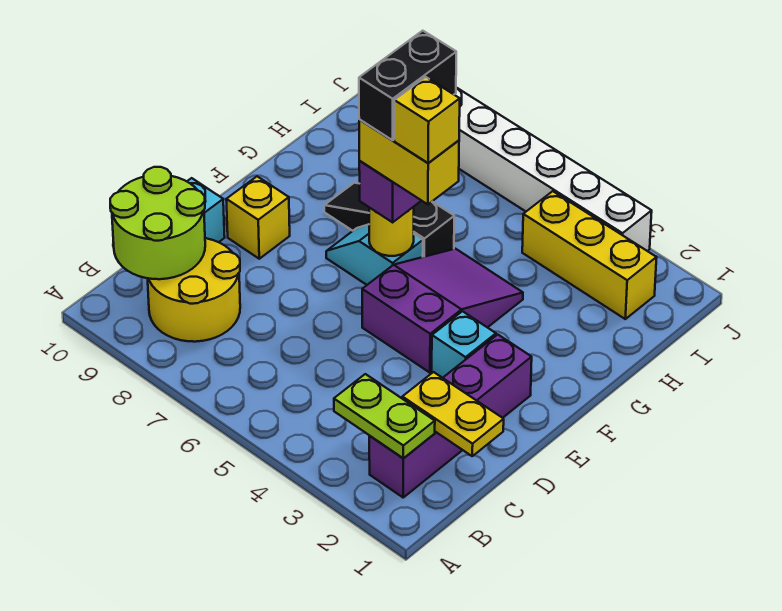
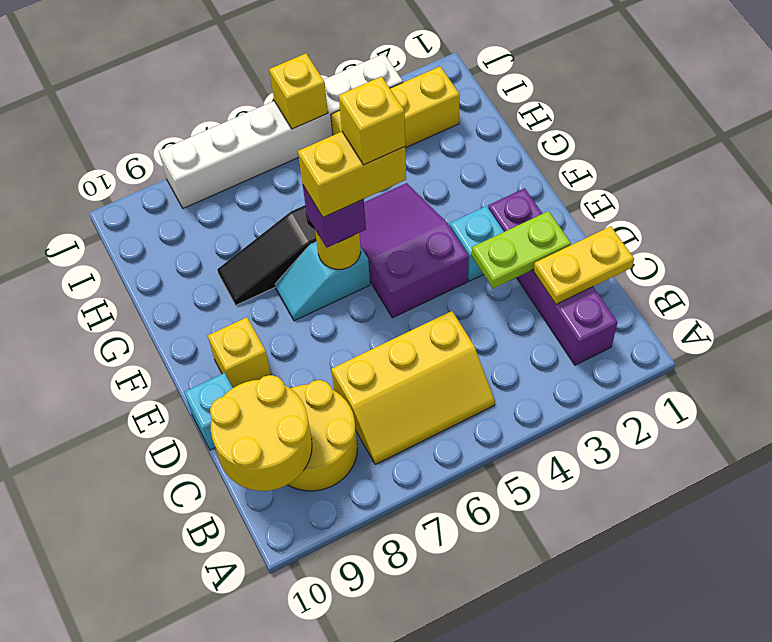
lime plate B2:B3 level 2 -> lime plate D2:D3 level 2
none -> yellow slope B5:C7 level 1 top C
lime round brick B9:C10 level 2 -> yellow round brick B9:C10 level 2
black brick F6:G6 level 5 -> none
none -> yellow brick J5 level 2

